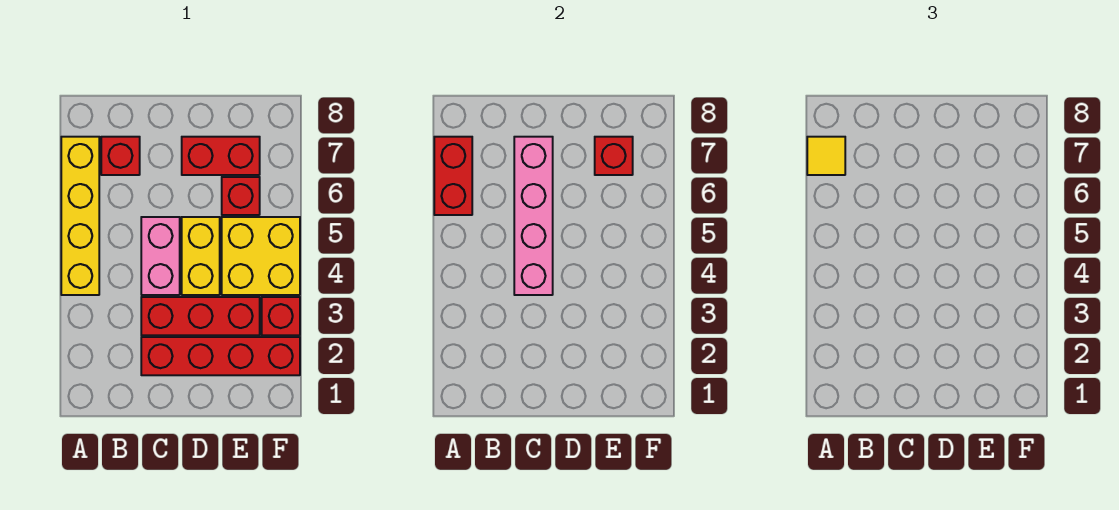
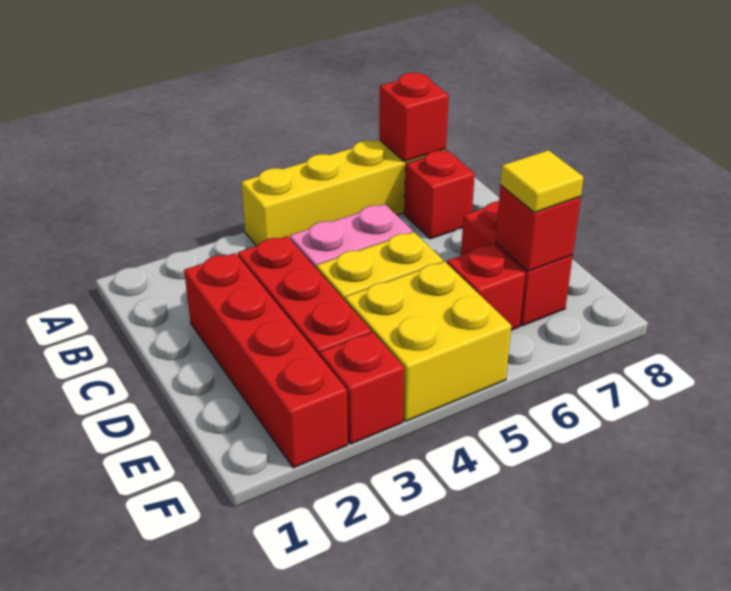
red brick A6:A7 level 2 -> red brick A7 level 2
yellow tile A7 level 3 -> yellow tile E7 level 3
pink brick C4:C7 level 2 -> none

